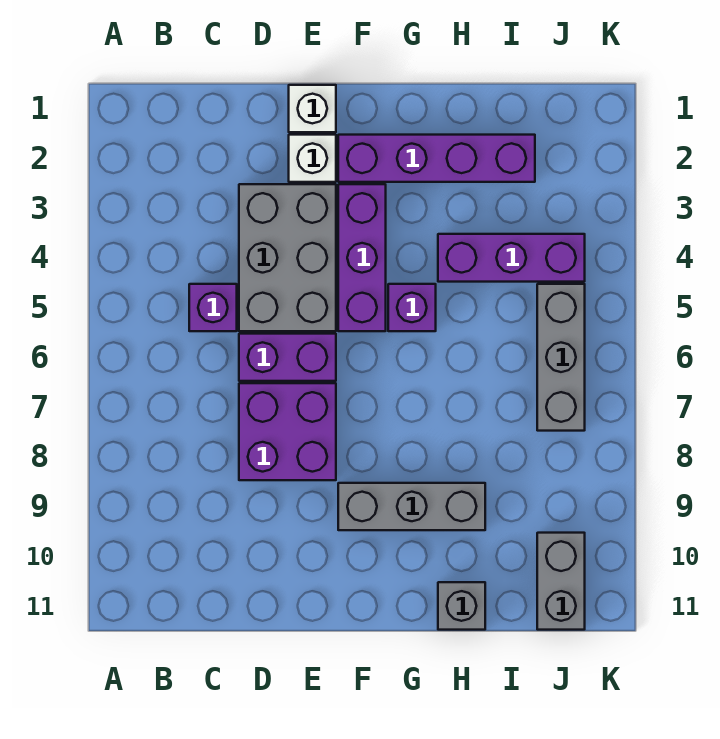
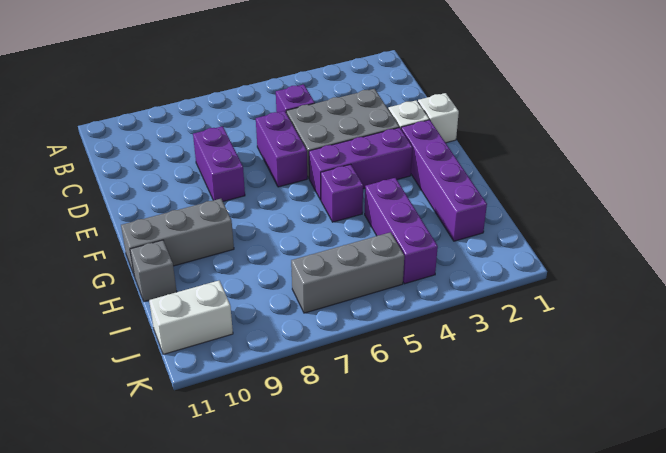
purple brick D7:E8 level 1 -> purple brick D8:E8 level 1
grey brick F9:H9 level 1 -> grey brick G9:G11 level 1
grey brick J10:J11 level 1 -> white brick J10:J11 level 1

